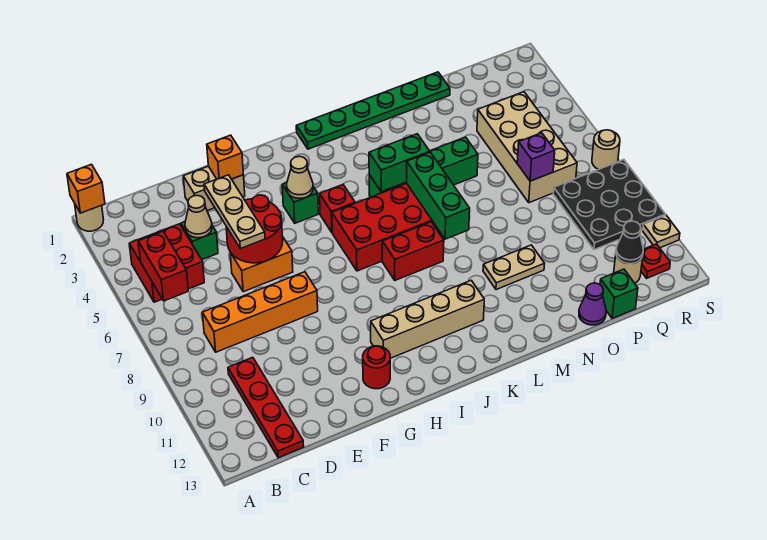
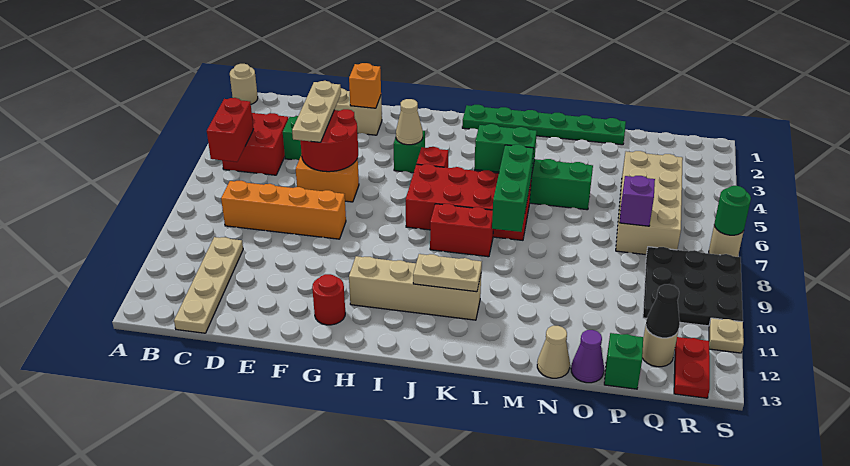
orange brick A1 level 2 -> none
red plate C10:C13 level 1 -> tan plate C10:C13 level 1
tan cone D4 level 2 -> tan cone N13 level 1
tan plate M10:N10 level 1 -> tan plate J11:K11 level 2
red plate R12 level 1 -> red plate R12:R13 level 1
none -> green round brick S7 level 2

